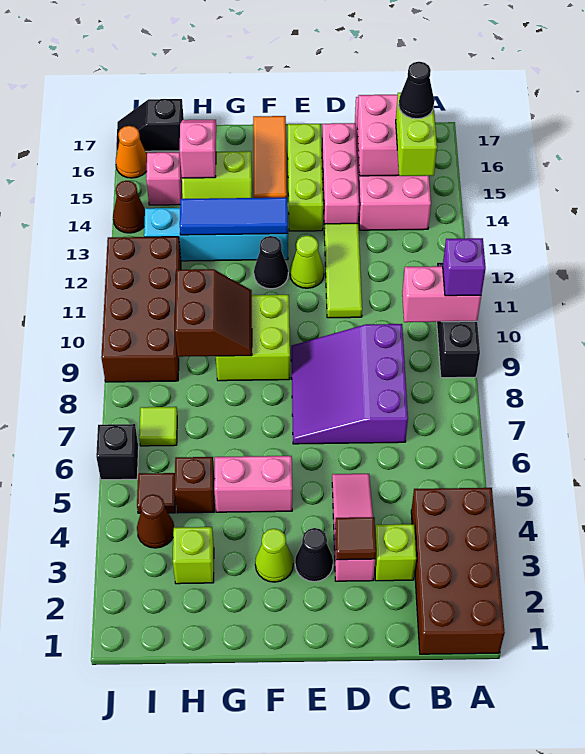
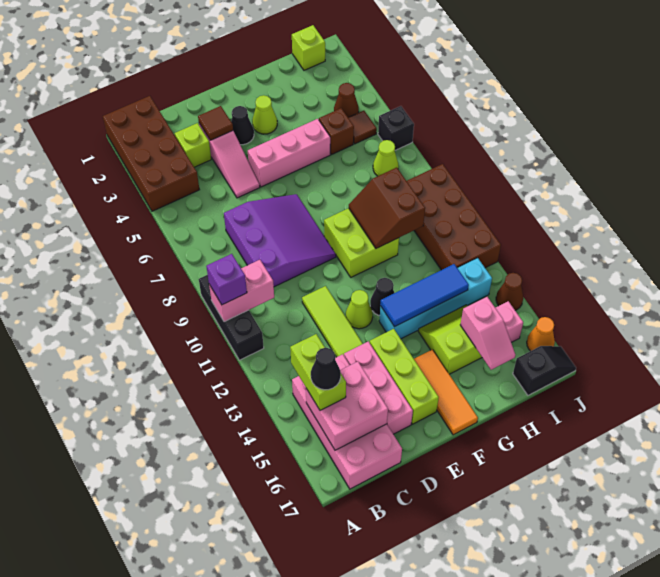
pink brick F5:G5 level 1 -> pink brick E5:G5 level 1
lime brick H3 level 1 -> lime brick I1 level 1
lime tile I7 level 1 -> lime cone I7 level 1

